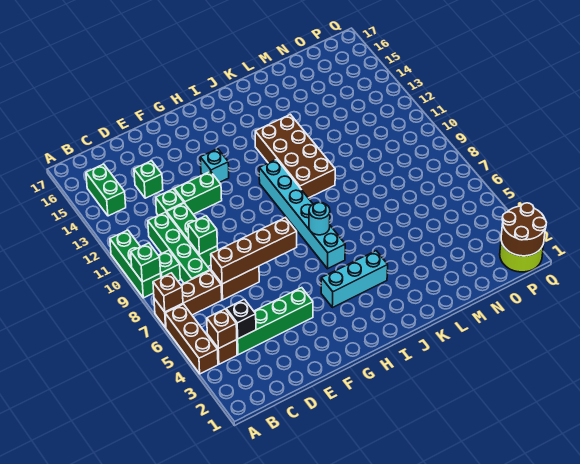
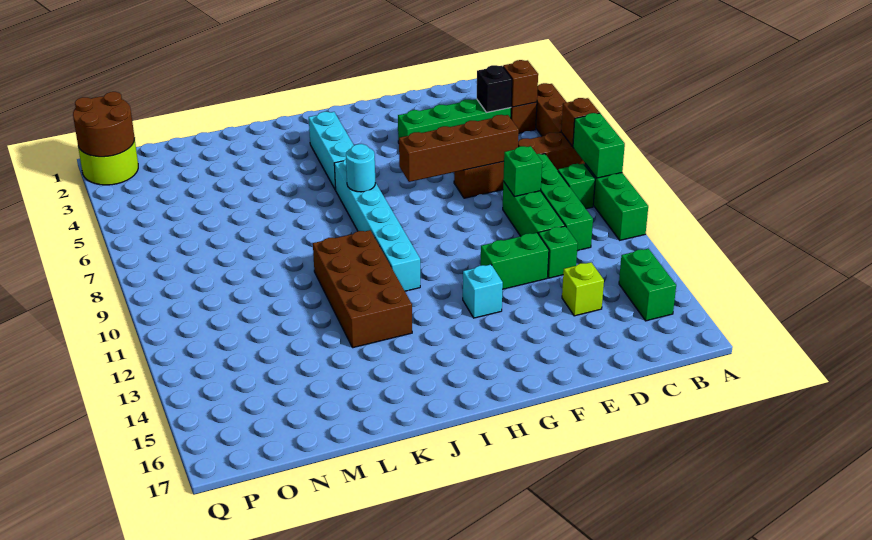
green brick A9 level 2 -> green brick A8:A9 level 2
green brick D14 level 1 -> lime brick D14 level 1
cyan brick H4:J4 level 1 -> cyan brick I3:I5 level 1

